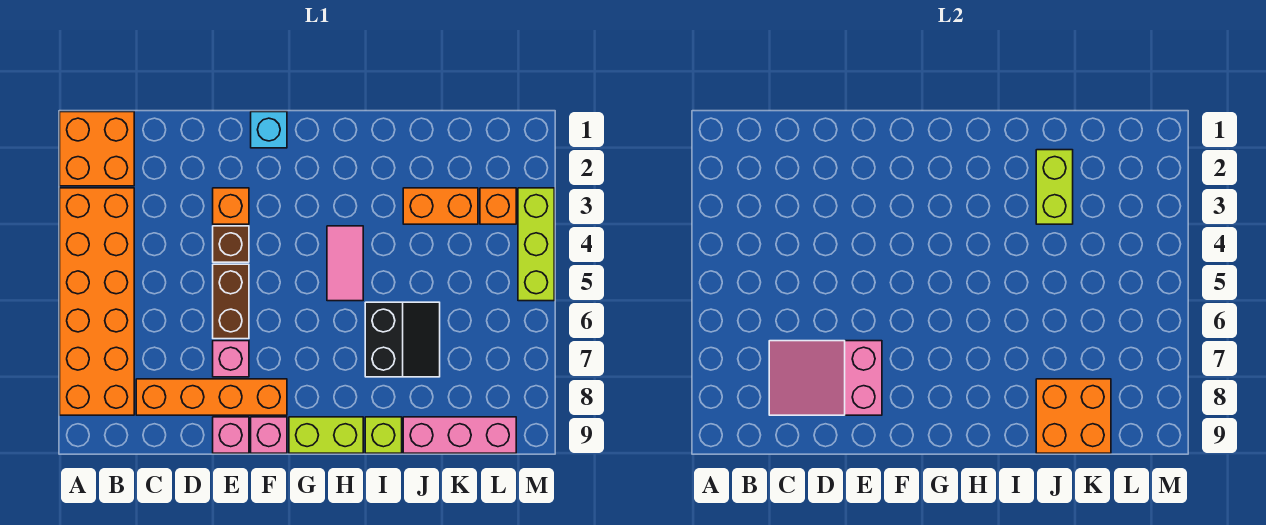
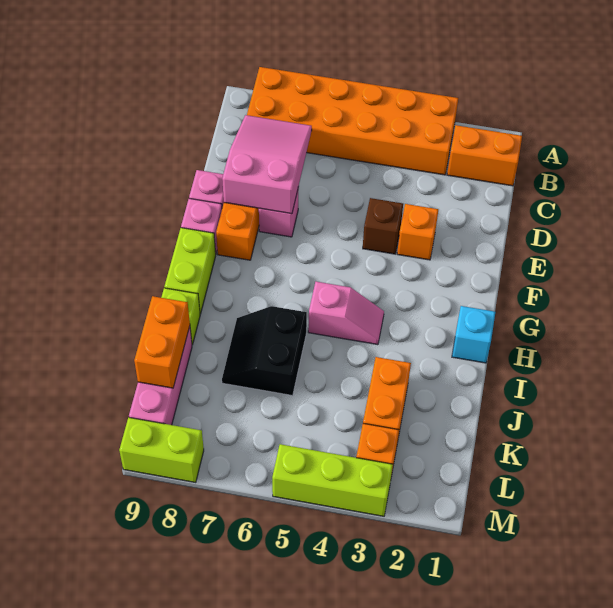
orange brick A1:B2 level 1 -> orange brick B1:B2 level 1
brown brick E5:E6 level 1 -> none
cyan brick F1 level 1 -> cyan brick H1 level 1
pink tile H4:H5 level 1 -> pink slope H4:H5 level 1 top 5
black slope I6:J7 level 1 top I -> black slope I6:J7 level 1 top 6
lime brick J2:J3 level 2 -> lime brick M8:M9 level 1
orange brick J8:K9 level 2 -> orange brick J9:K9 level 2

